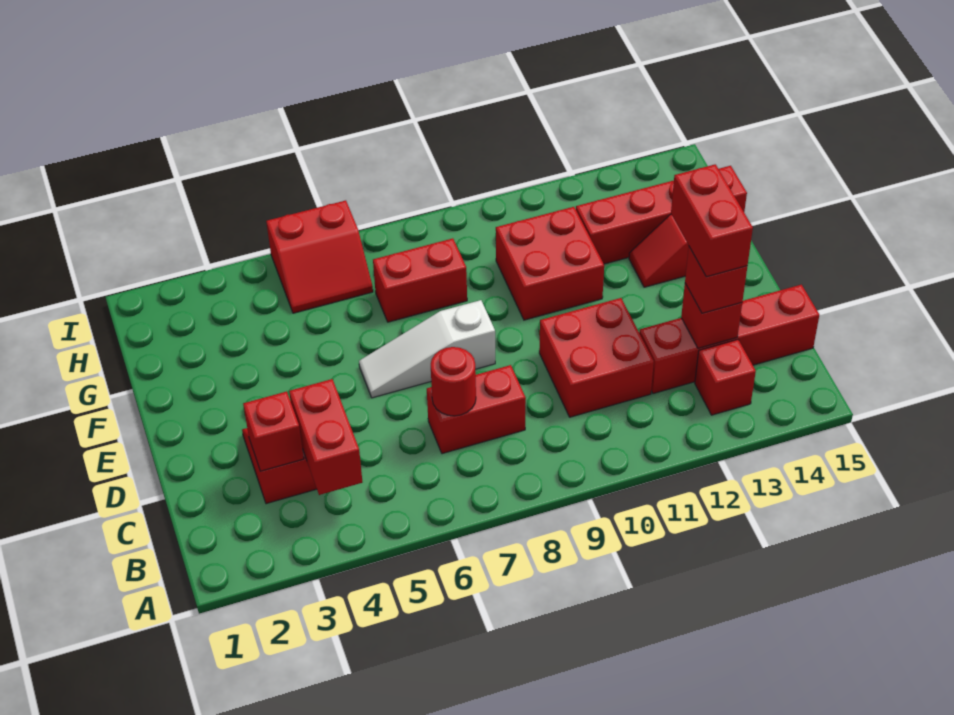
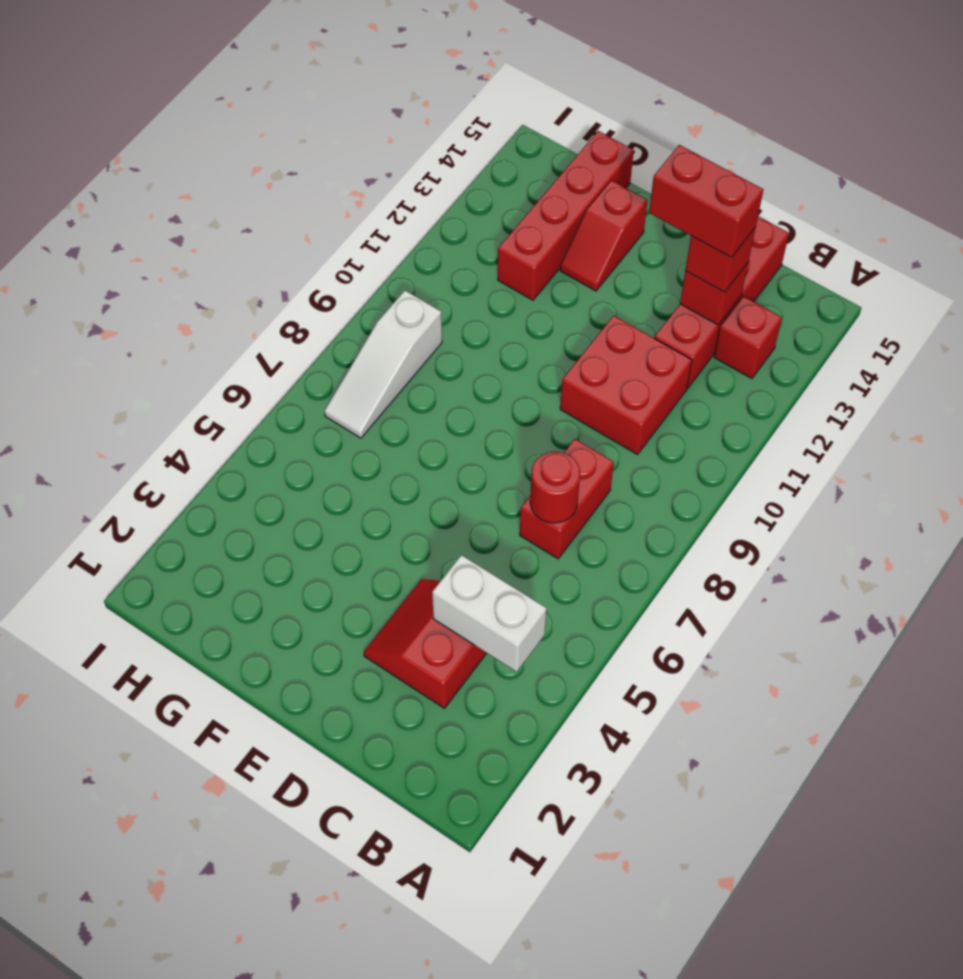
red brick B4:C4 level 2 -> white brick B4:C4 level 2
red brick C3 level 2 -> none
white slope E6:E8 level 1 top 8 -> white slope H7:H9 level 1 top 9
red brick F10:G11 level 1 -> none
red brick G7:G8 level 1 -> none
red slope H5:I6 level 1 top I -> none

